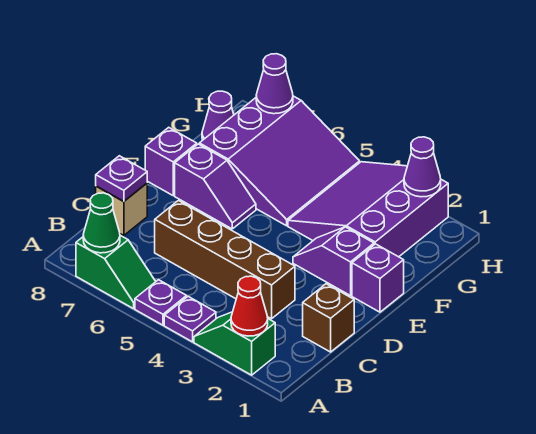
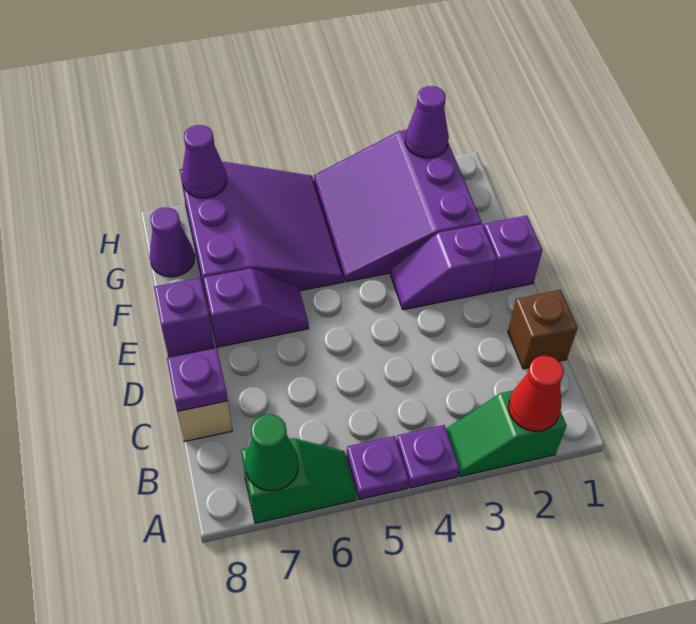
brown brick C3:C6 level 1 -> none

